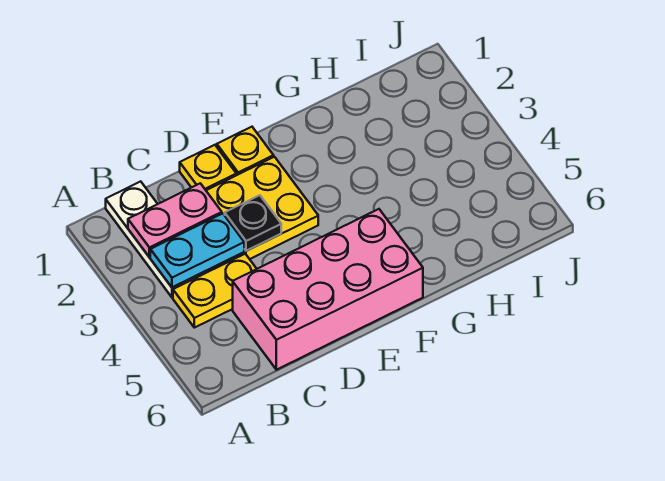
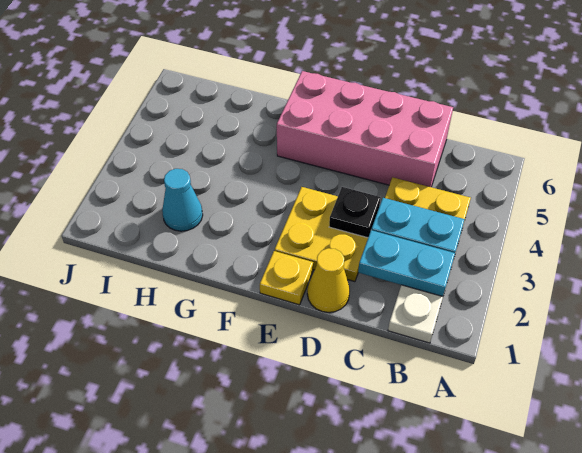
pink plate B2:C2 level 2 -> cyan plate B2:C2 level 2
yellow plate D1 level 1 -> yellow cone D1 level 1
none -> cyan cone H2 level 1

